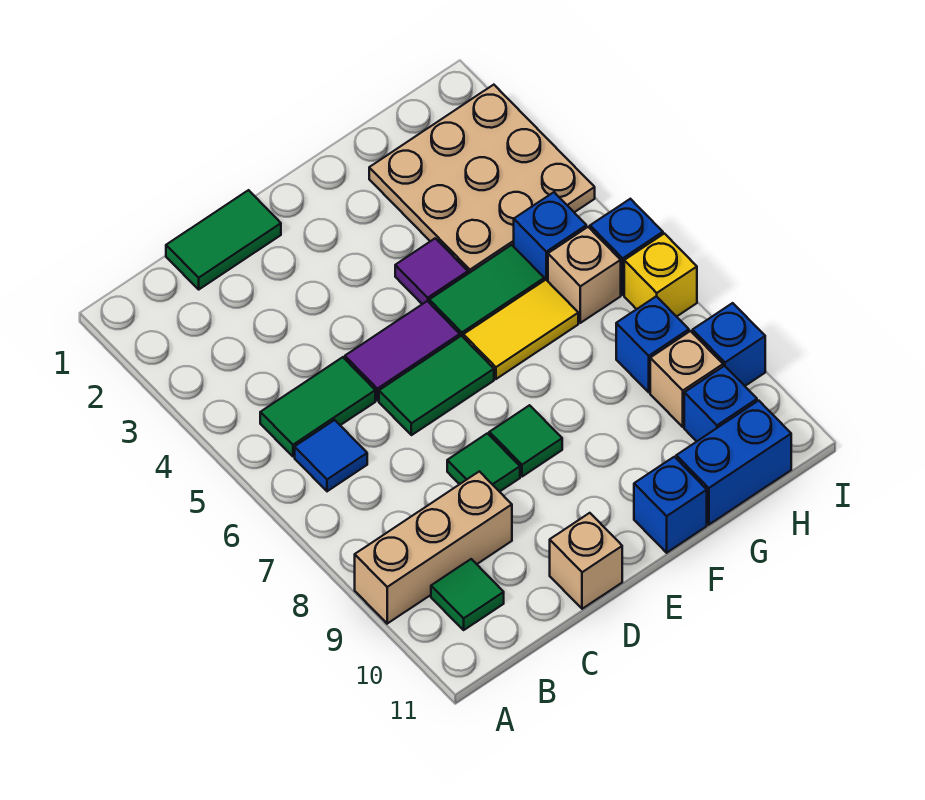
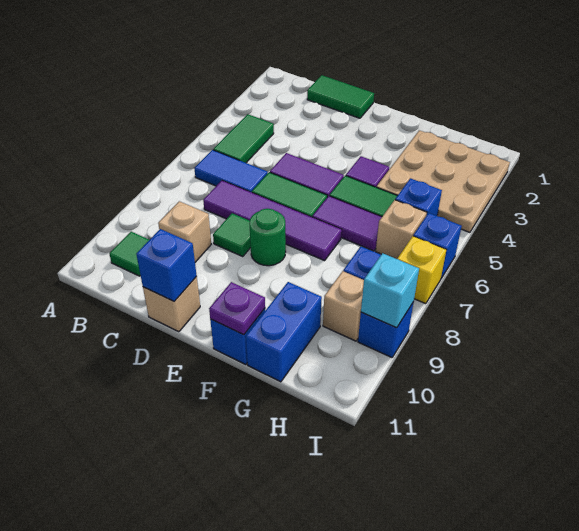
tan brick A9:C9 level 1 -> tan brick C9 level 1
green tile B5:C5 level 1 -> green tile B4:B5 level 1
blue tile B6 level 1 -> blue tile B6:C6 level 1
none -> purple tile C7:F7 level 1
green tile E8 level 1 -> green round brick E8 level 1
yellow tile F6:G6 level 1 -> purple tile F6:G6 level 1
none -> purple plate F11 level 2
blue brick G11:H11 level 1 -> blue brick G10:G11 level 1
blue brick H10 level 1 -> blue brick D11 level 2
none -> cyan brick I9 level 2

